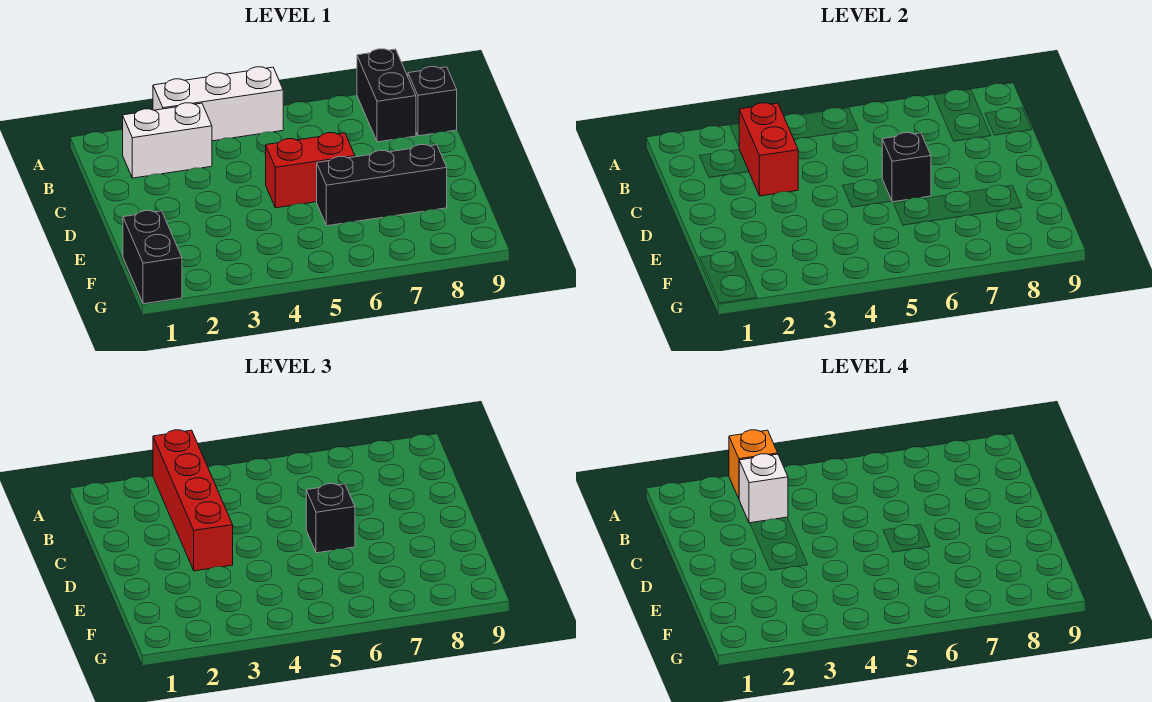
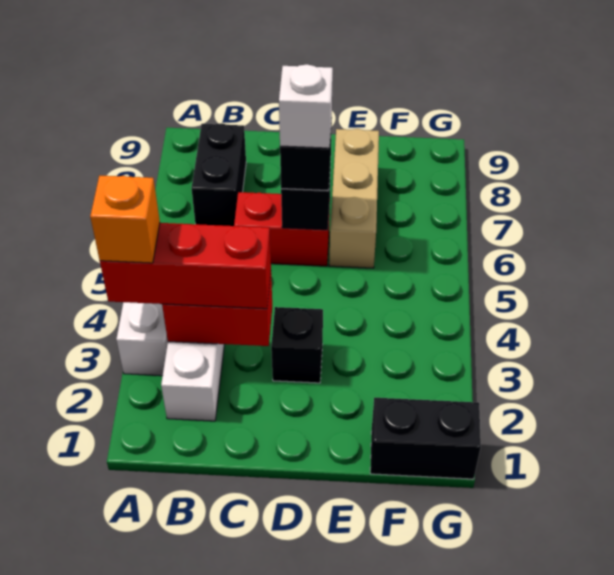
red brick A3:D3 level 3 -> red brick A3:C3 level 3
black brick A8:B8 level 1 -> black brick B7:B8 level 1
white brick B3 level 4 -> white brick D6 level 4
black brick B9 level 1 -> black brick D3 level 1
red brick D5:D6 level 1 -> red brick C6:D6 level 1
black brick E6:E8 level 1 -> tan brick E6:E8 level 1

